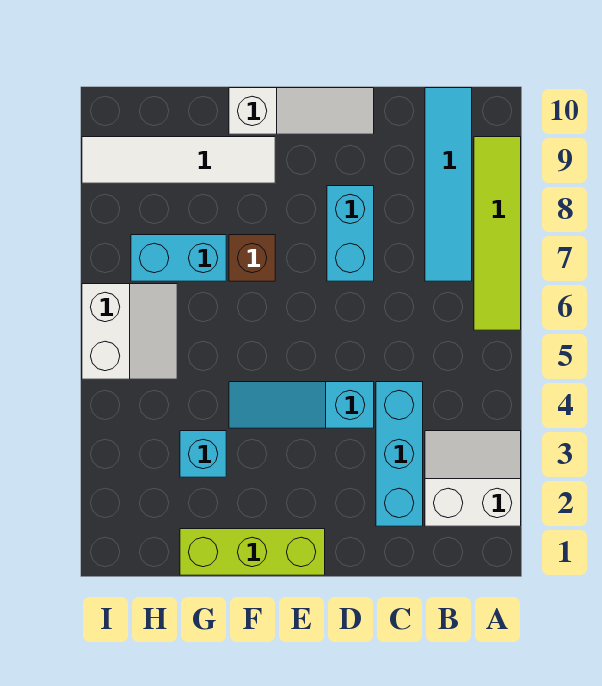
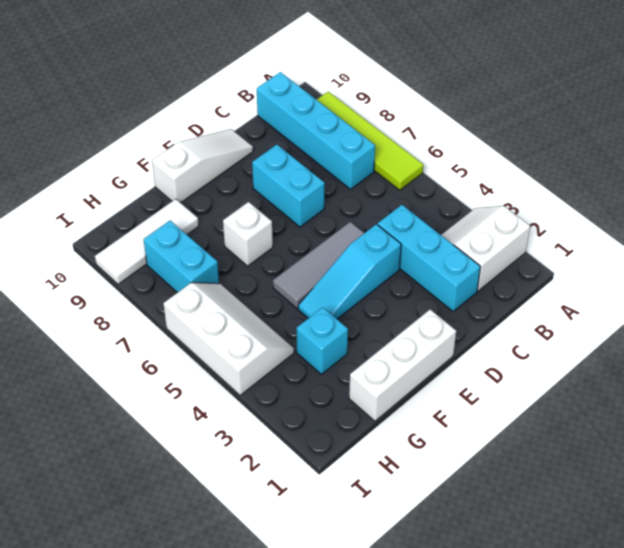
cyan tile B7:B10 level 1 -> cyan brick B7:B10 level 1
none -> grey tile D5:F5 level 1
lime brick E1:G1 level 1 -> white brick E1:G1 level 1
brown brick F7 level 1 -> white brick F7 level 1
white tile F9:I9 level 1 -> white tile G9:I9 level 1
cyan brick G7:H7 level 1 -> cyan brick H7:H8 level 1
white slope H5:I6 level 1 top I -> white slope H4:I6 level 1 top I

